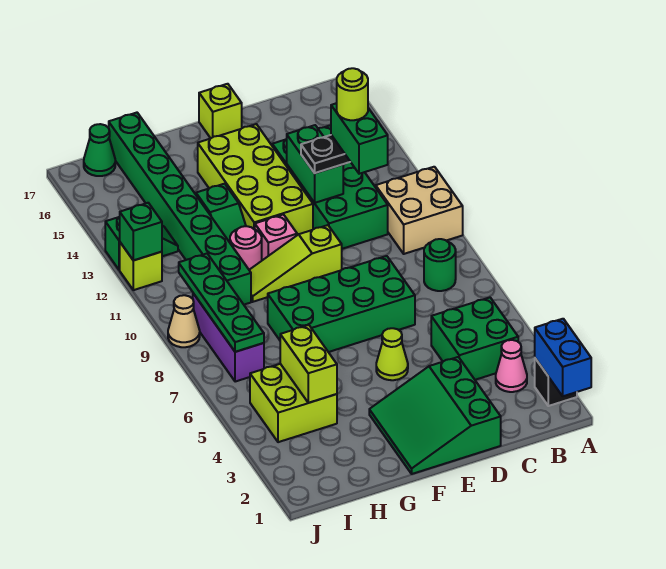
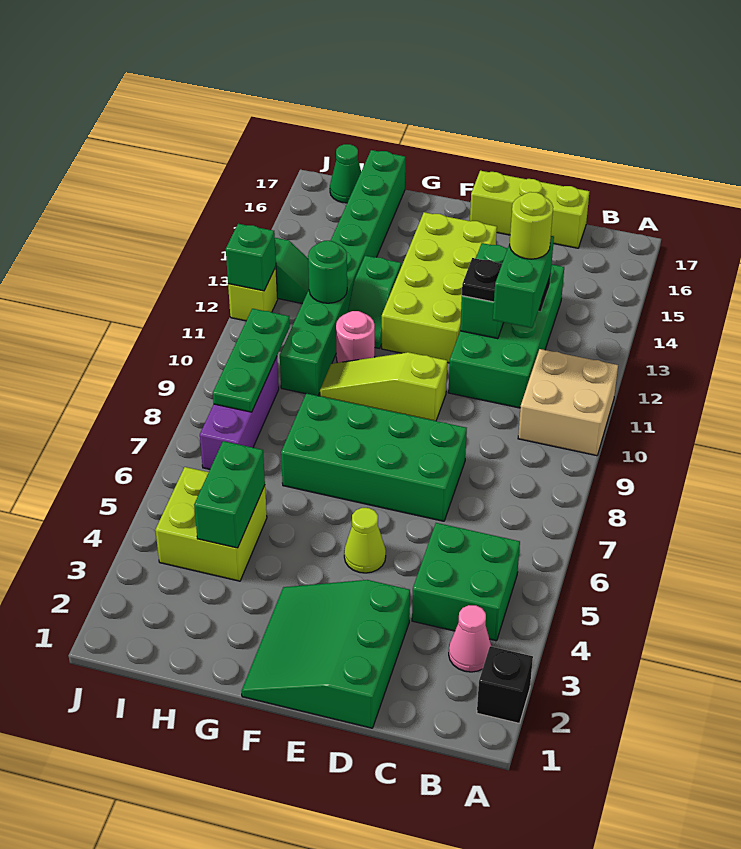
blue brick A1:A2 level 2 -> none
green round brick B8 level 1 -> green round brick H12 level 2
lime brick E17 level 1 -> lime brick C17:E17 level 1
pink brick F11 level 1 -> none
lime brick H4:H5 level 2 -> green brick H4:H5 level 2
green plate I7:I10 level 2 -> green plate I8:I10 level 2
tan cone J9 level 1 -> none

